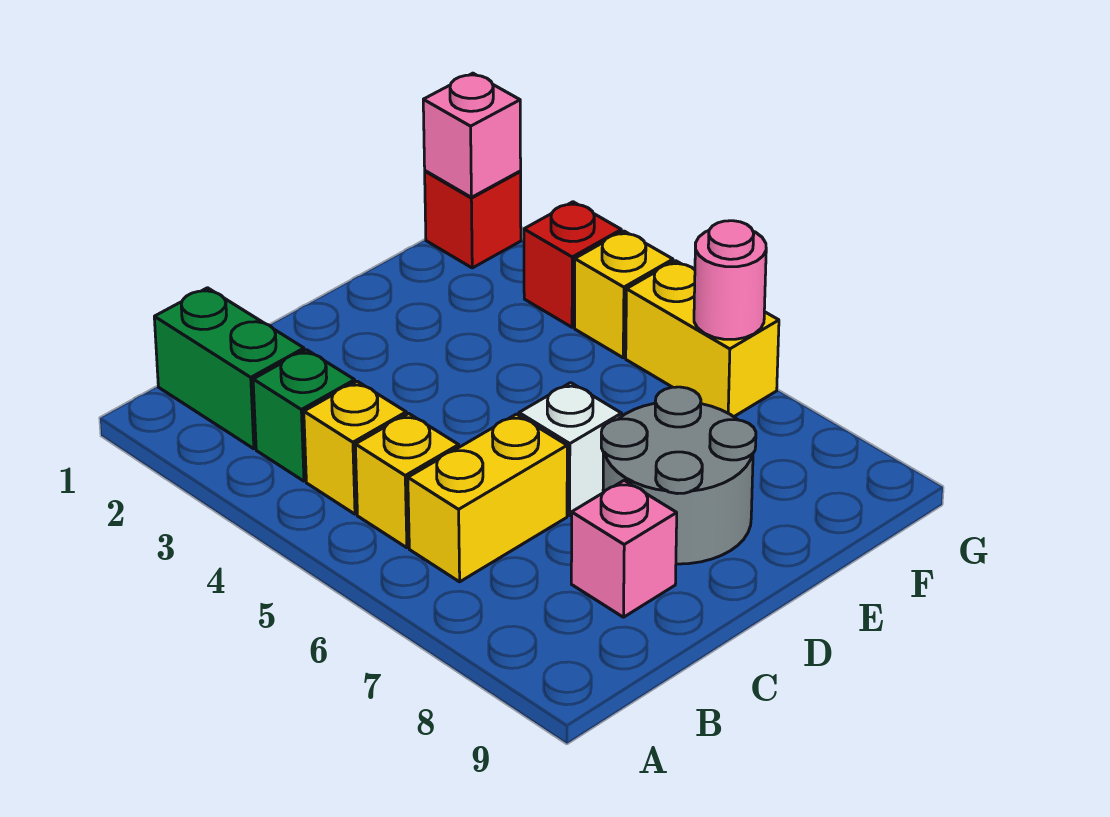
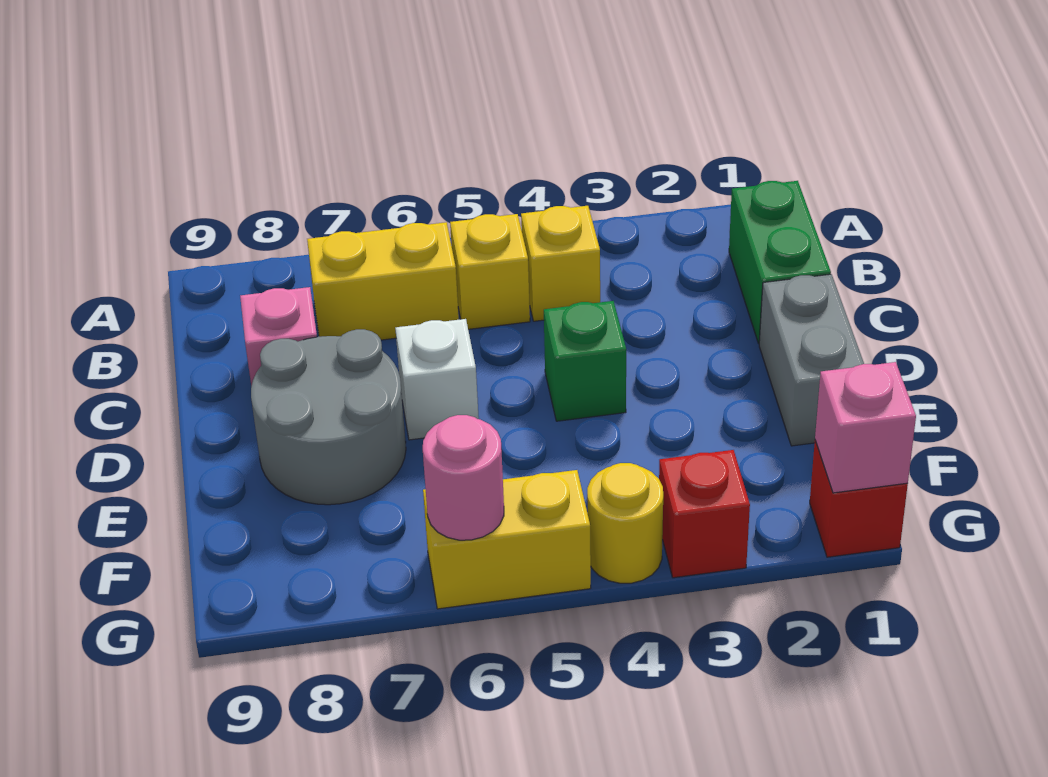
green brick B1:B2 level 1 -> green brick B1:C1 level 1
green brick B3 level 1 -> green brick D4 level 1
yellow brick B6:C6 level 1 -> yellow brick B6:B7 level 1
none -> grey brick D1:E1 level 1
yellow brick G4 level 1 -> yellow round brick G4 level 1

